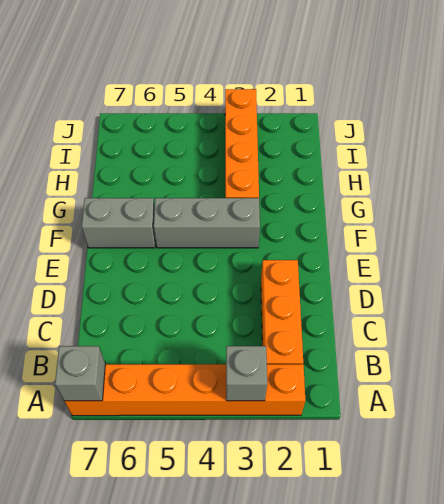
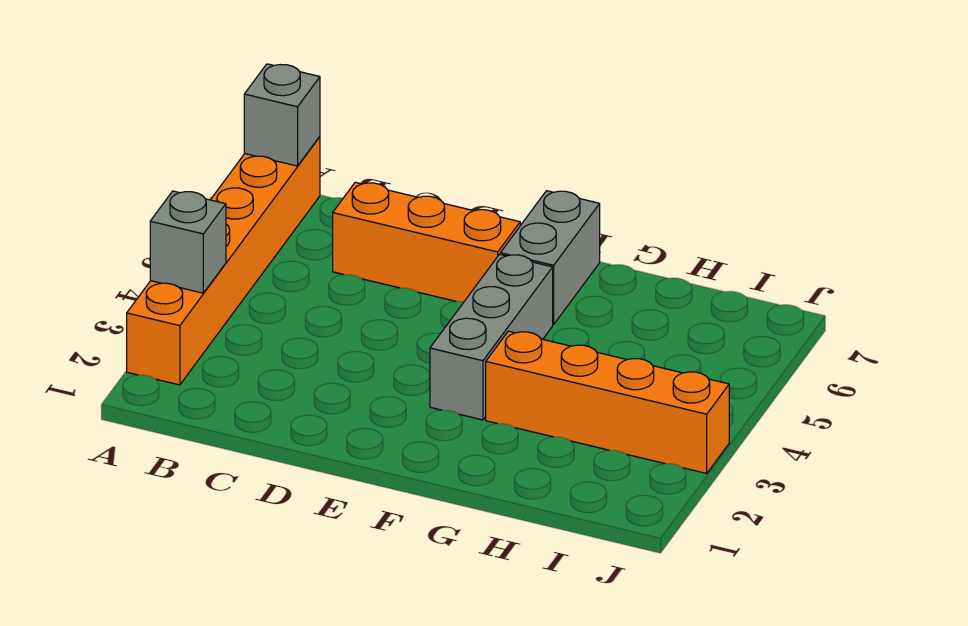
orange brick B2:D2 level 1 -> orange brick C6:E6 level 1

